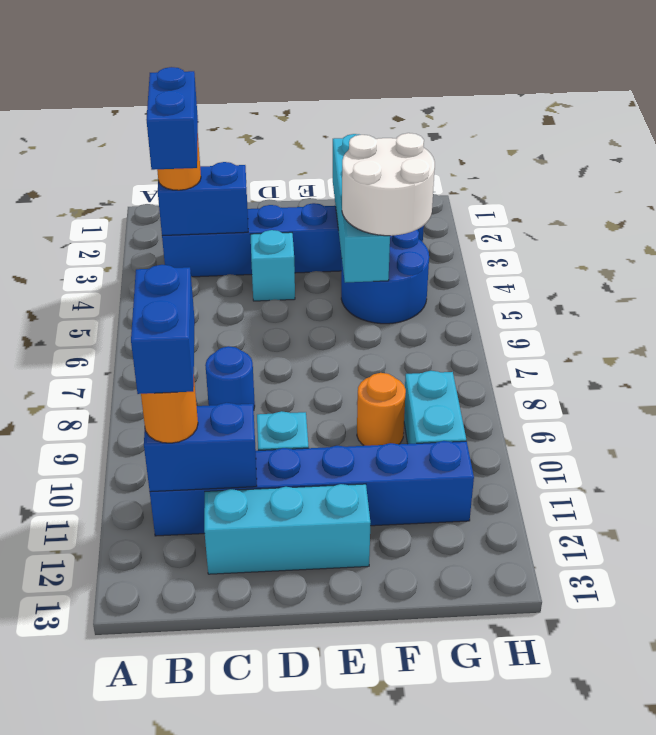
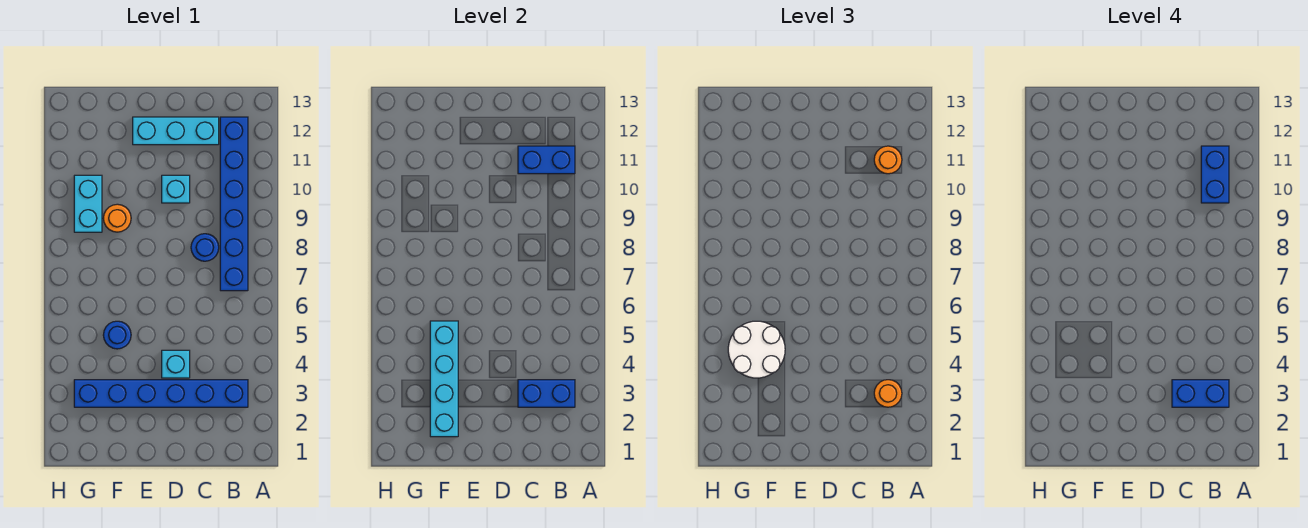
blue brick B3:B4 level 4 -> blue brick B3:C3 level 4
blue brick B11:G11 level 1 -> blue brick B7:B12 level 1
blue round brick F4:G5 level 1 -> blue round brick F5 level 1

